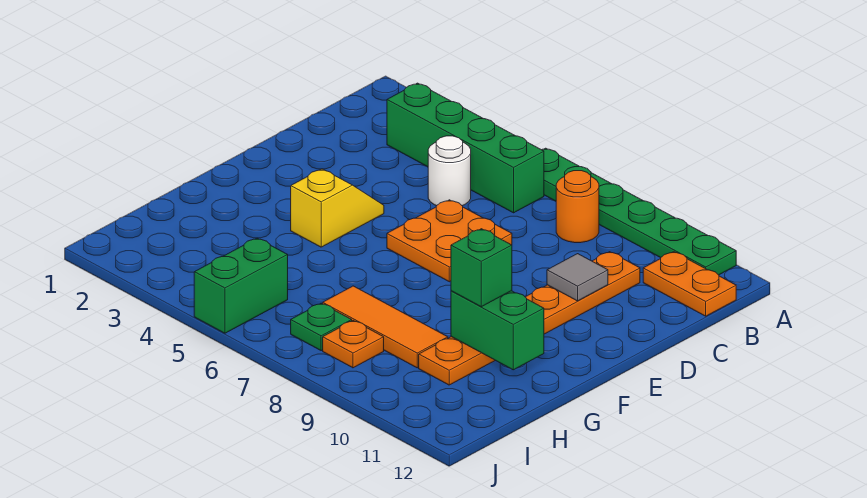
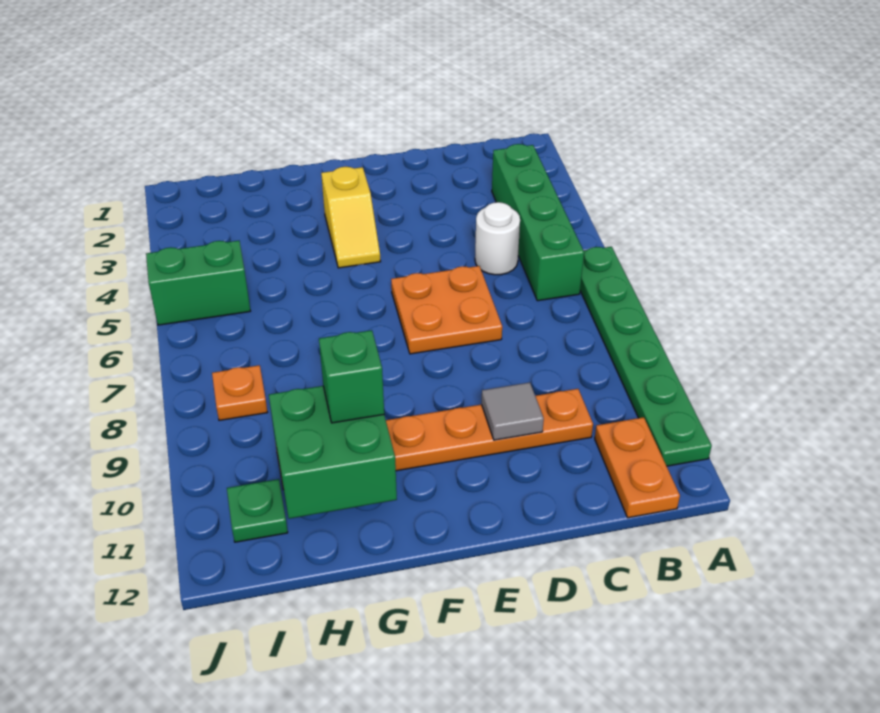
orange round brick B8 level 1 -> none
yellow slope E4:F4 level 1 top F -> yellow slope F3:F4 level 1 top 3
green brick G10:G11 level 2 -> green brick G10:H11 level 2
orange tile H7:H9 level 1 -> none
green plate I7 level 1 -> green plate I11 level 1

